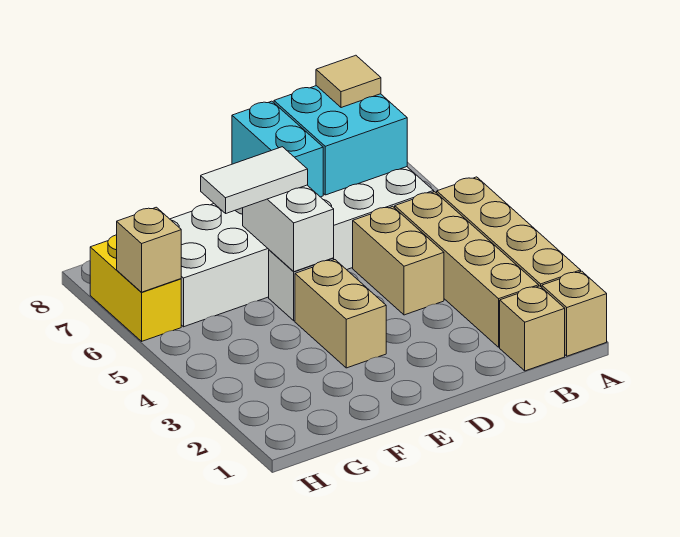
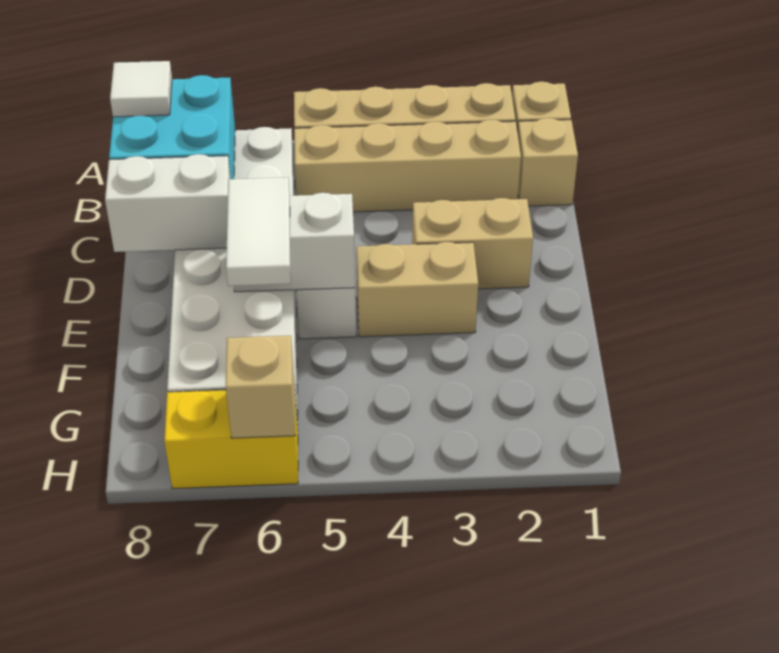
tan tile B8 level 3 -> white tile B8 level 3
tan brick C4:C5 level 1 -> tan brick D2:D3 level 1
cyan brick D7:D8 level 2 -> white brick D7:D8 level 2

